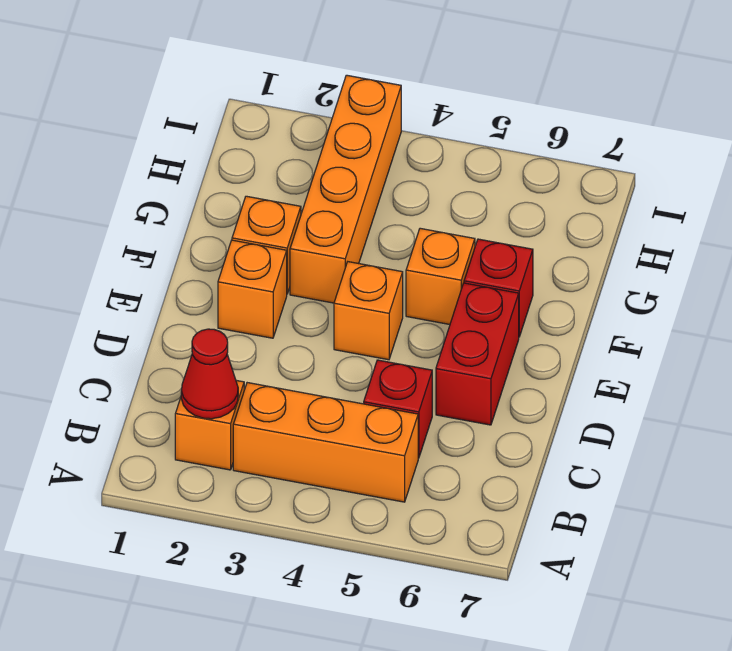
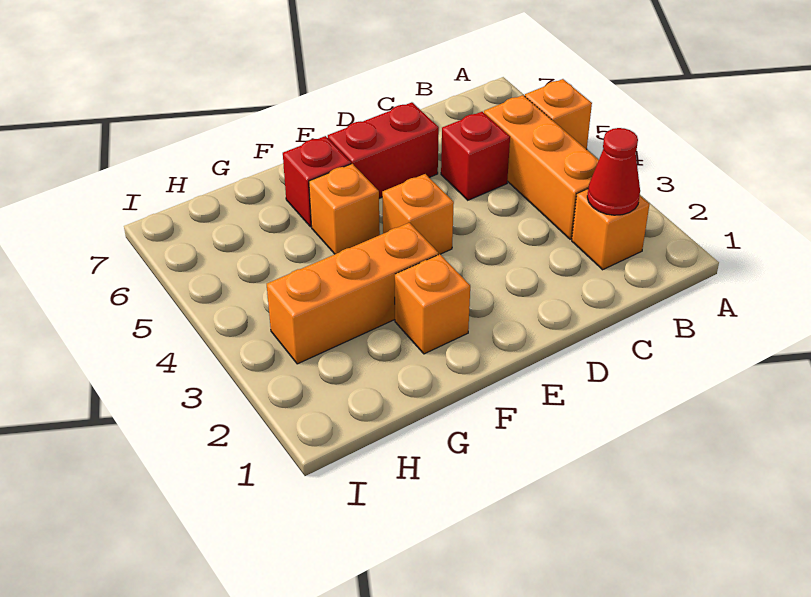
orange brick E2 level 1 -> orange brick A5 level 1
orange brick F3:I3 level 1 -> orange brick F3:H3 level 1

